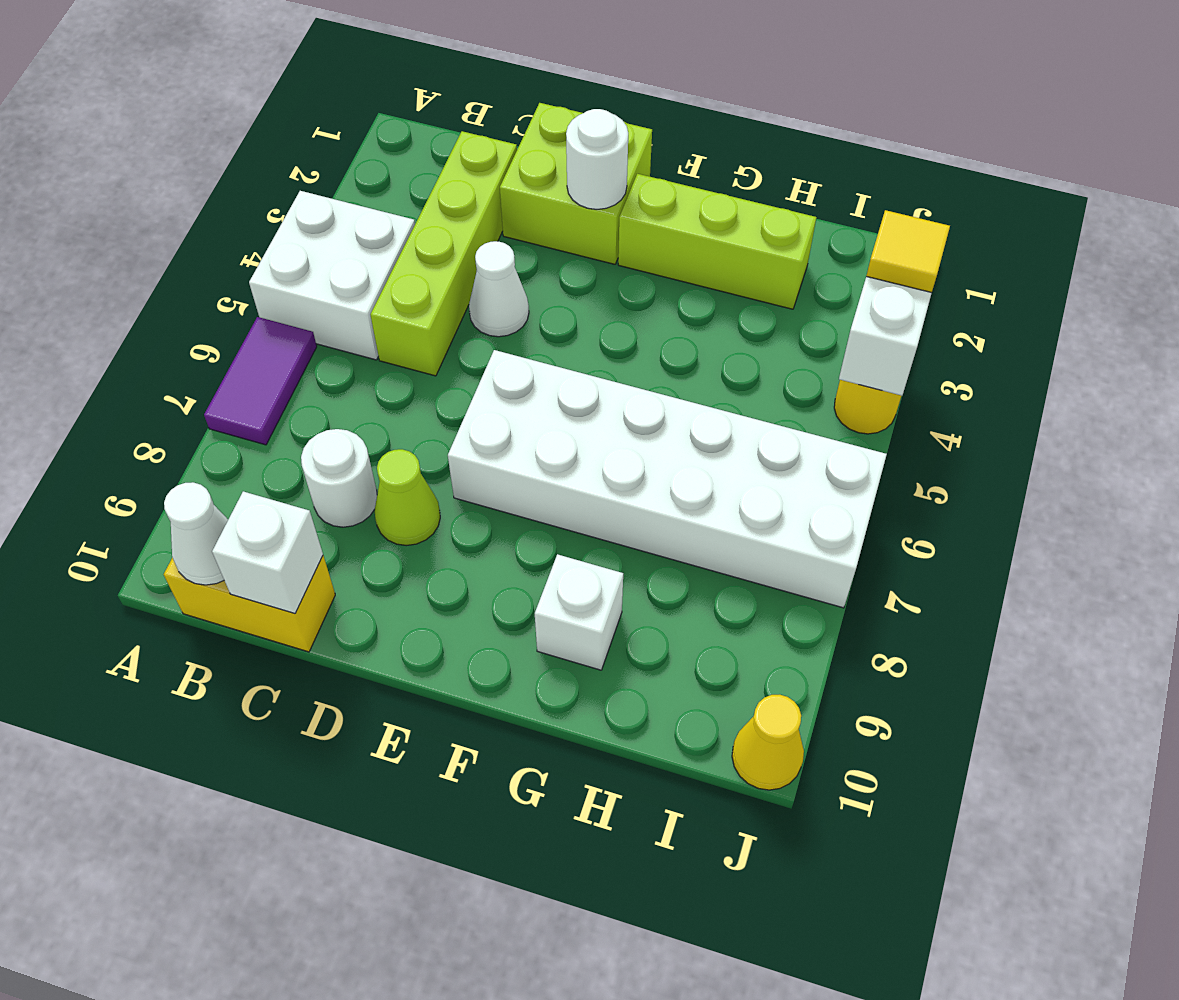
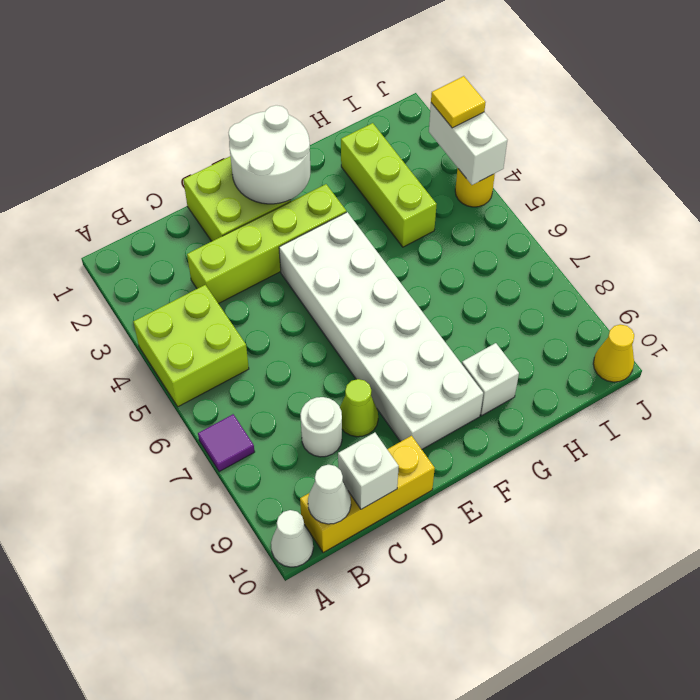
white brick A4:B5 level 1 -> lime brick A4:B5 level 1
purple tile A6:A7 level 1 -> purple tile A7 level 1
yellow brick B10:C10 level 1 -> yellow brick B10:D10 level 1
lime brick C2:C5 level 1 -> lime brick C3:F3 level 1
white cone D4 level 1 -> white cone A10 level 1
white round brick E2 level 2 -> white round brick E1:F2 level 2
white brick E6:J7 level 1 -> white brick E4:F9 level 1
lime brick F2:H2 level 1 -> lime brick H2:H4 level 1

